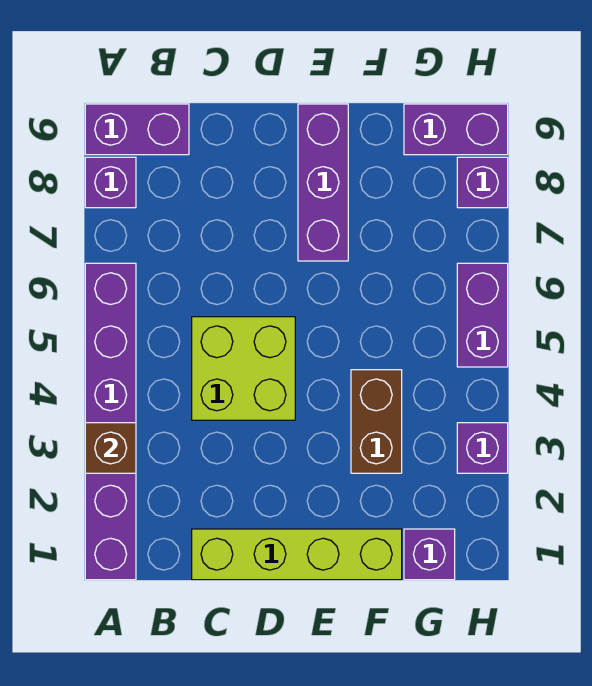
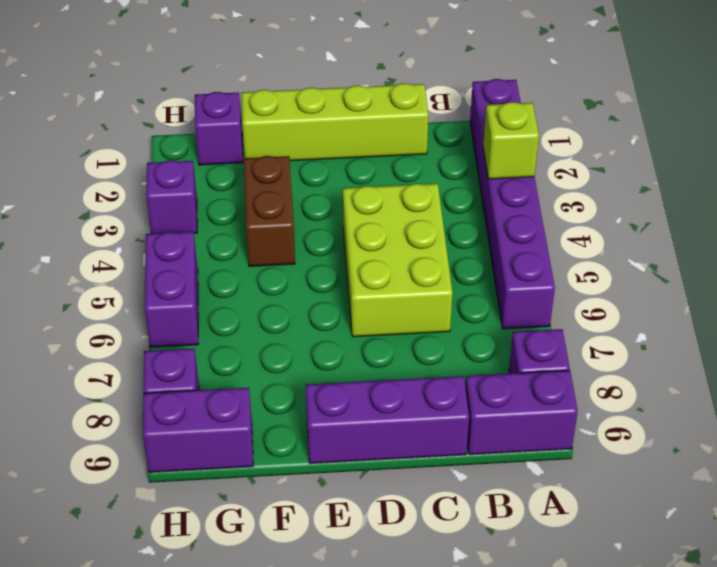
brown brick A3 level 2 -> lime brick A3 level 2
lime brick C4:D5 level 1 -> lime brick C4:D6 level 1
purple brick E7:E9 level 1 -> purple brick C9:E9 level 1

